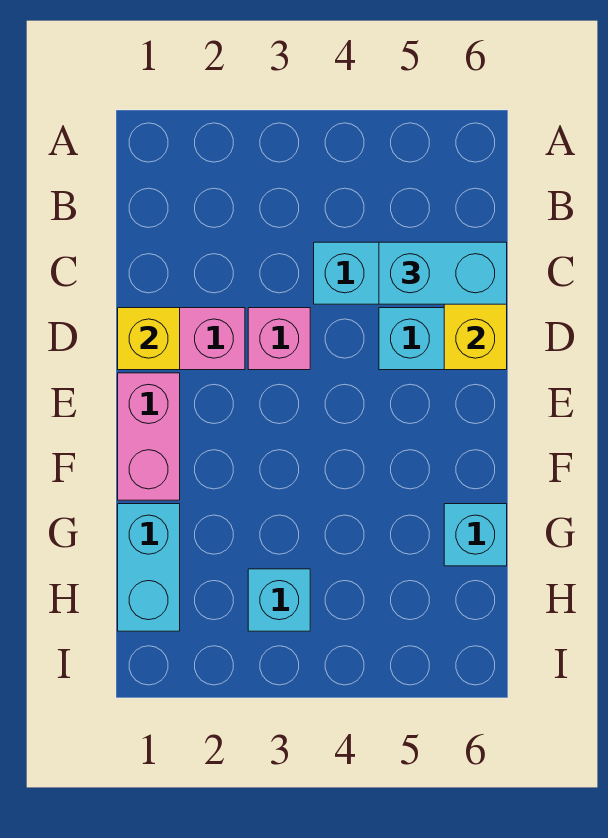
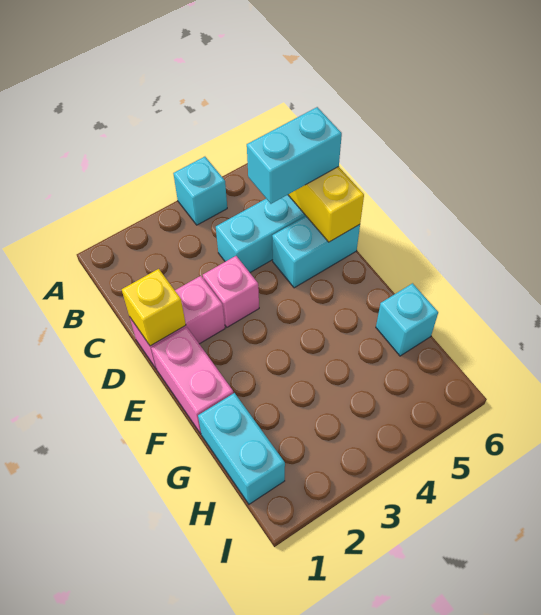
cyan brick H3 level 1 -> cyan brick A4 level 1

